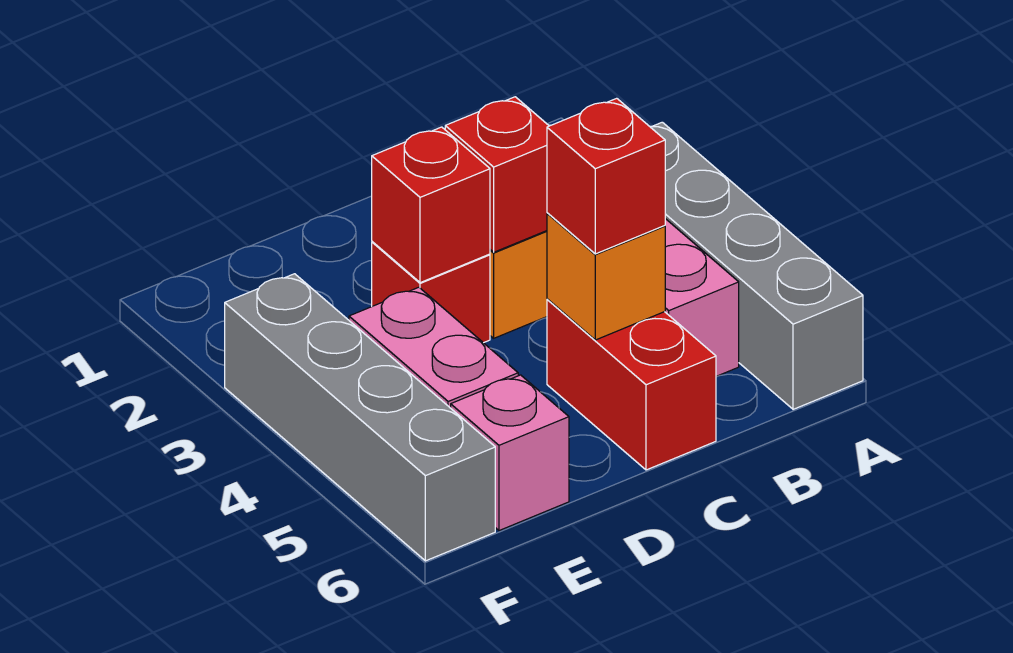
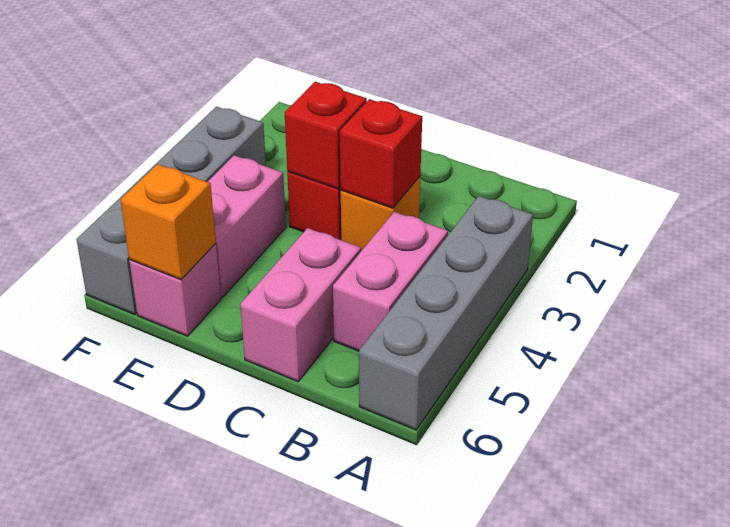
red brick C5:C6 level 1 -> pink brick C5:C6 level 1
orange brick C5 level 2 -> orange brick E6 level 2
red brick C5 level 3 -> none

